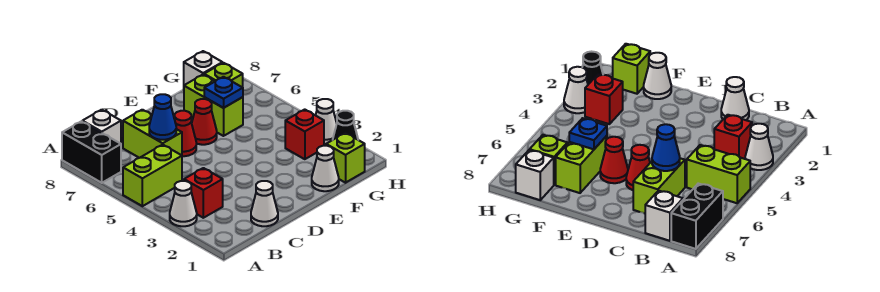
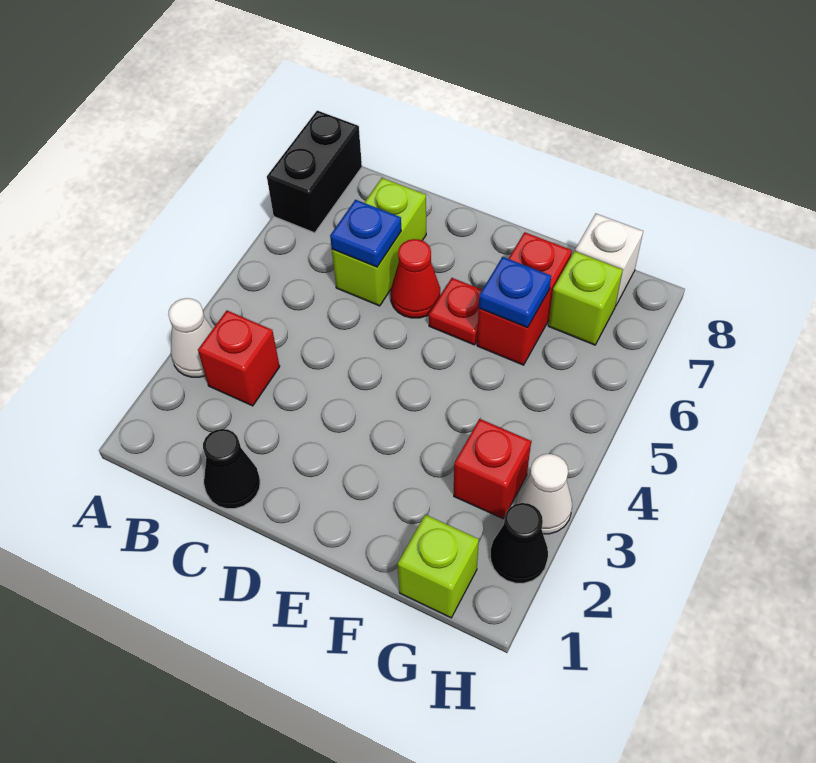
lime brick A5:B5 level 1 -> none
white brick B8 level 1 -> none
white cone C1 level 1 -> black cone C1 level 1
blue cone C6 level 2 -> blue plate C6 level 2
red cone E6 level 1 -> red plate E6 level 1
white cone F1 level 1 -> none
lime brick F6:F7 level 1 -> red brick F6:F7 level 1

